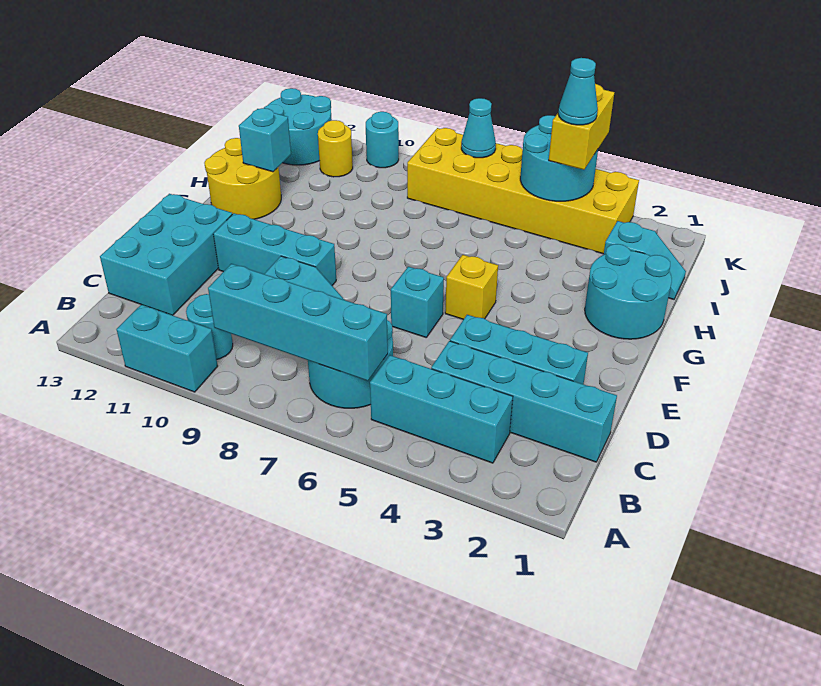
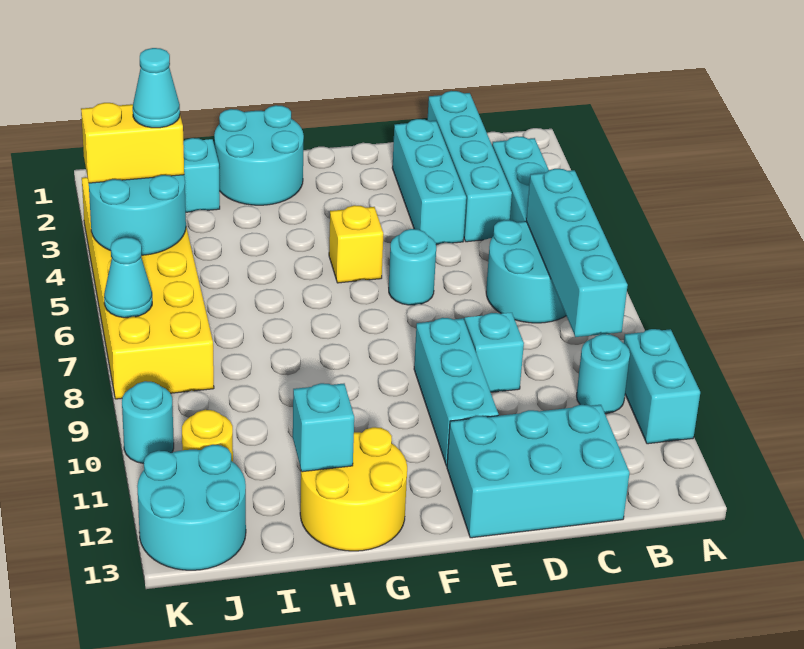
cyan brick E6 level 1 -> cyan round brick E6 level 1

